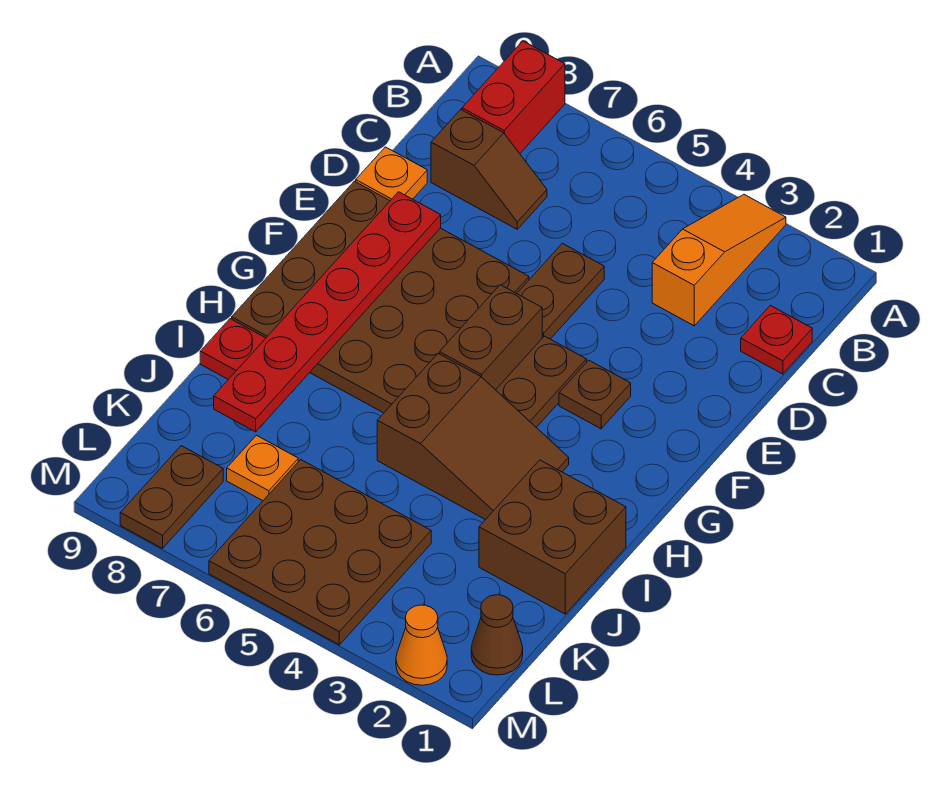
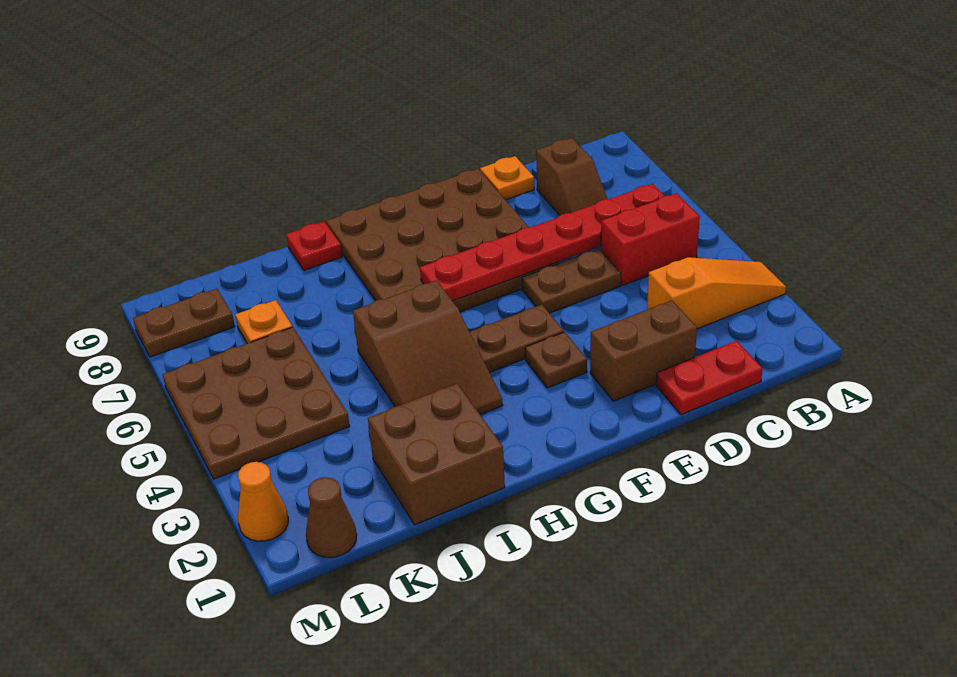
red brick A8:B8 level 1 -> red brick B5:C5 level 1
red plate C1 level 1 -> red plate C1:D1 level 1
red plate E8:J8 level 2 -> red plate B6:G6 level 2
brown brick F5:G5 level 1 -> brown brick D2:E2 level 1

